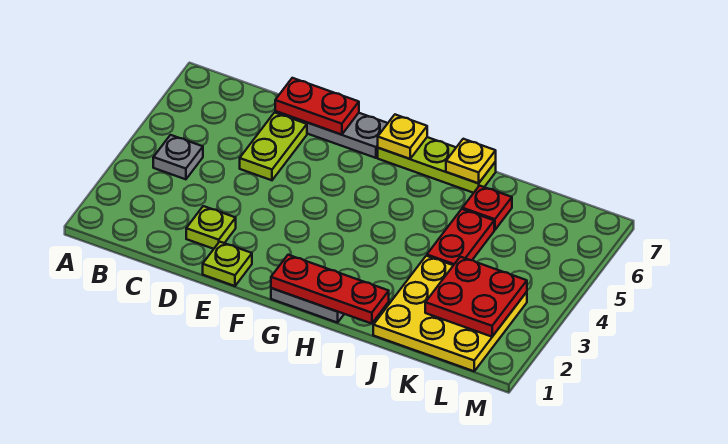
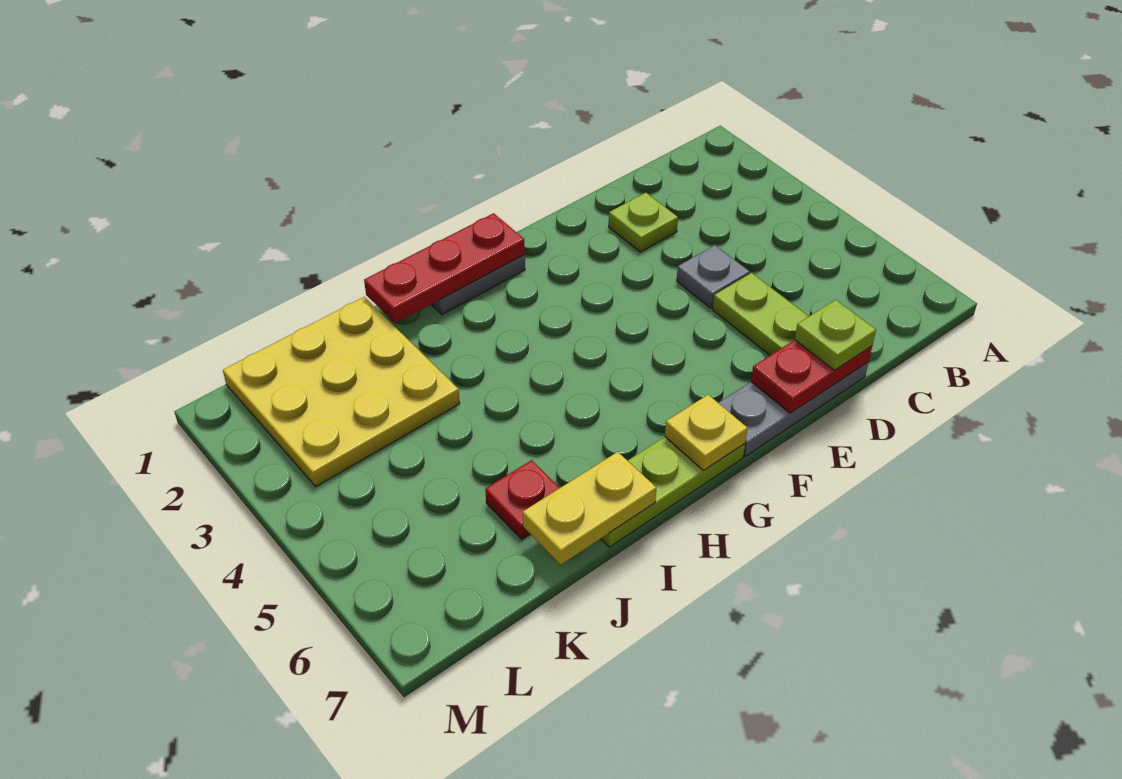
grey plate B4 level 1 -> grey plate D4 level 1
lime plate E1 level 1 -> lime plate D7 level 3
yellow plate I7 level 2 -> yellow plate I7:J7 level 2
red plate J4:J5 level 1 -> none
red plate K2:L3 level 2 -> none

